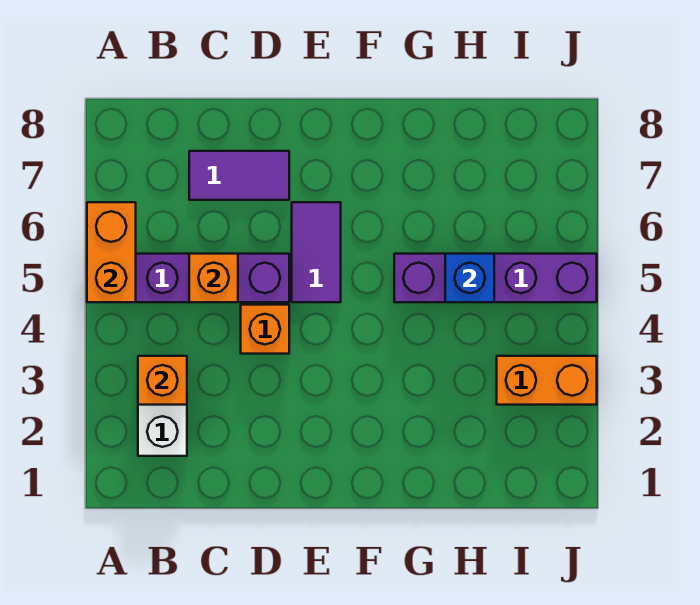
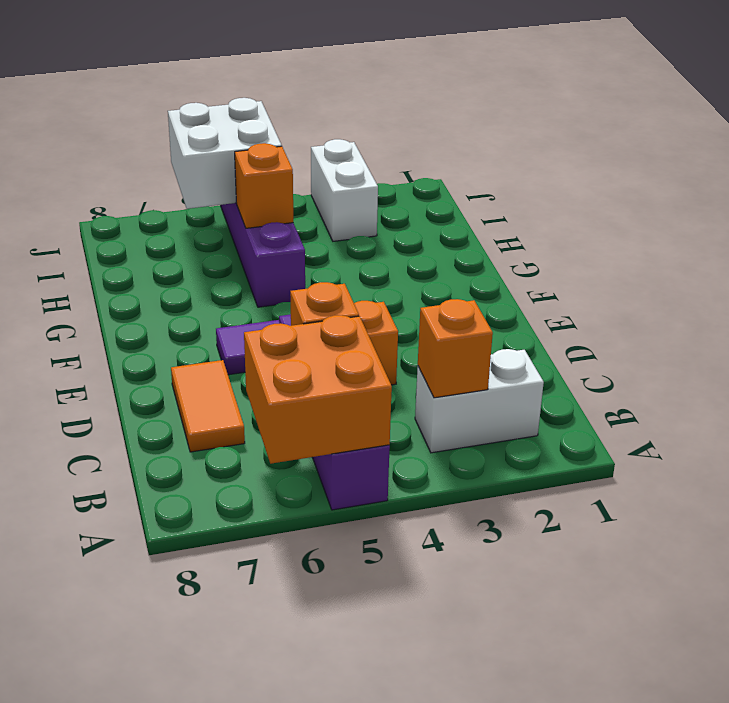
orange brick A5:A6 level 2 -> orange brick A5:B6 level 2
purple tile C7:D7 level 1 -> orange tile C7:D7 level 1
blue brick H5 level 2 -> orange brick H5 level 2
orange brick I3:J3 level 1 -> white brick I3:J3 level 1
none -> white brick I5:J6 level 2

